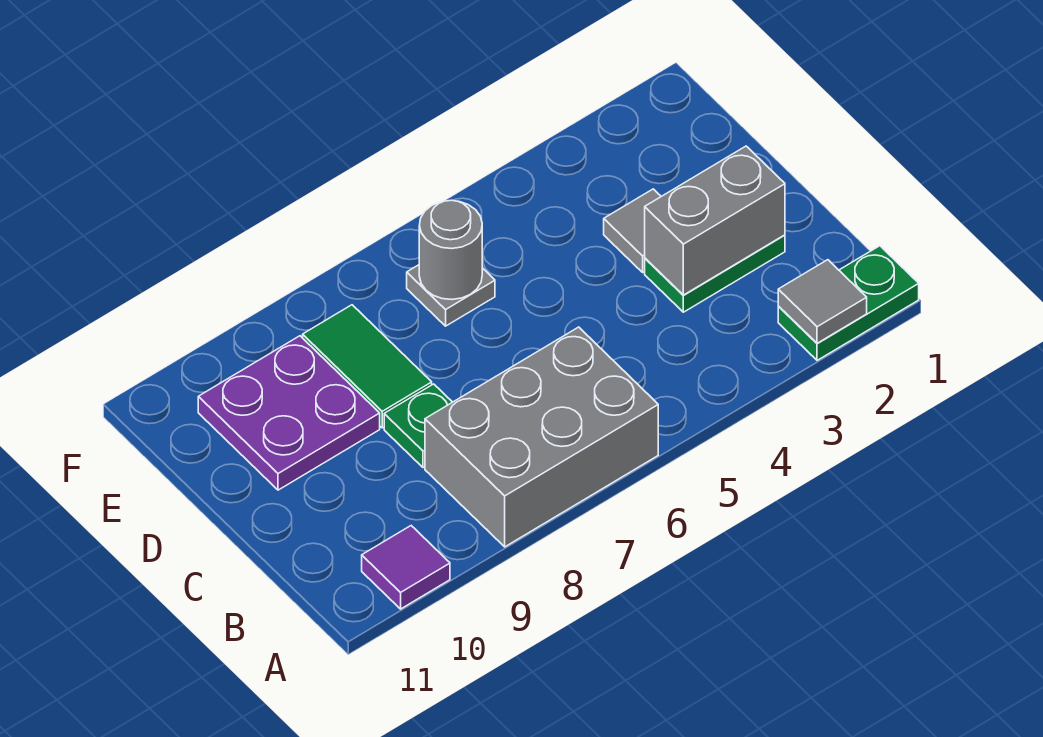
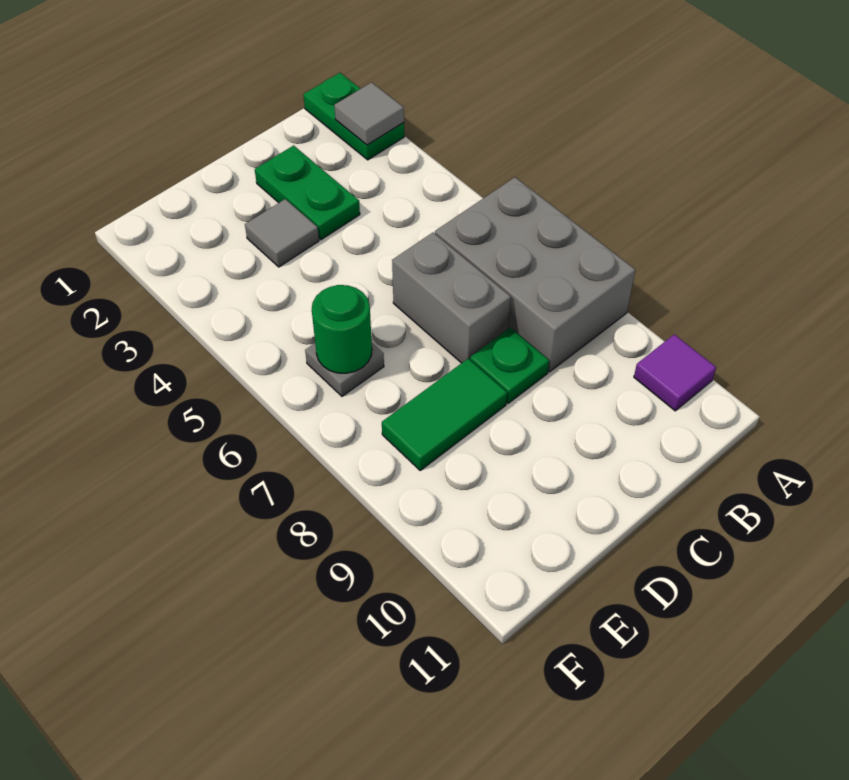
grey brick C2:C3 level 2 -> grey brick C6:C7 level 1
purple plate D9:E10 level 1 -> none
grey round brick E6 level 2 -> green round brick E6 level 2

